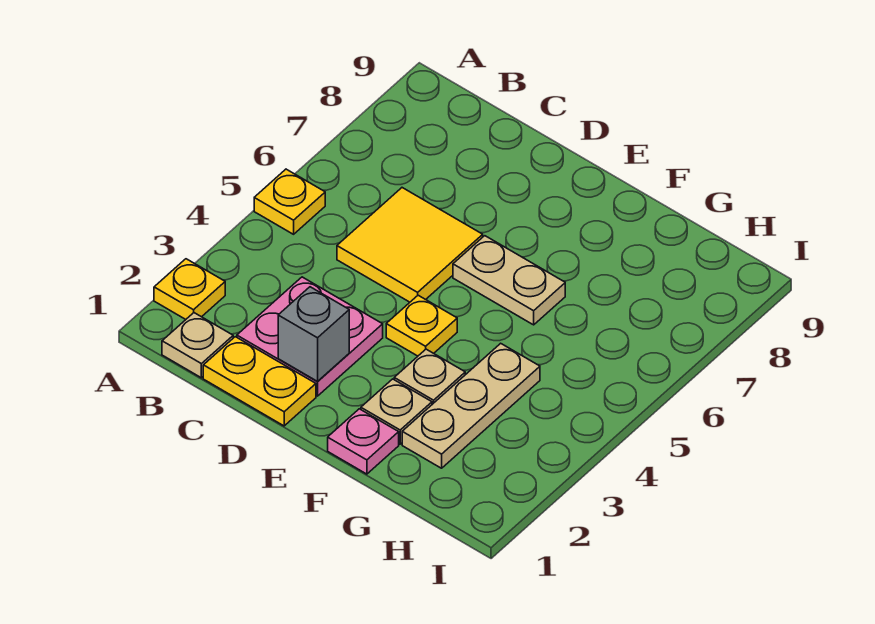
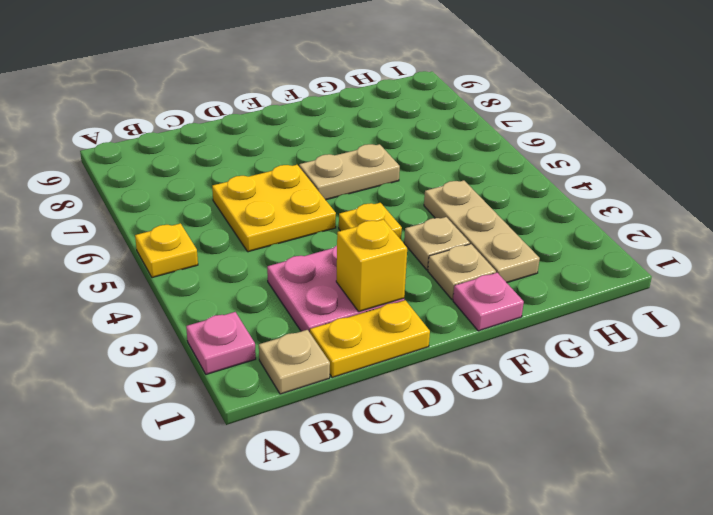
yellow plate A2 level 1 -> pink plate A2 level 1
yellow tile C5:D6 level 1 -> yellow plate C5:D6 level 1
grey brick D2 level 2 -> yellow brick D2 level 2

